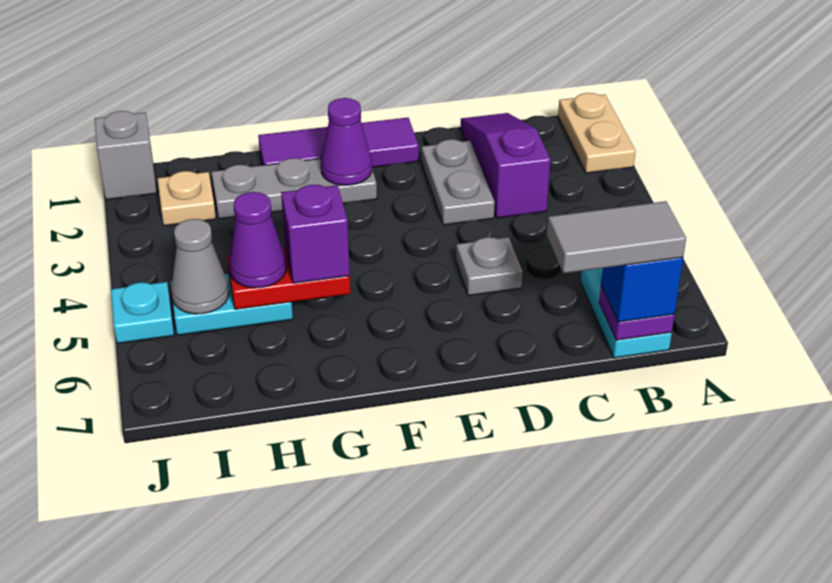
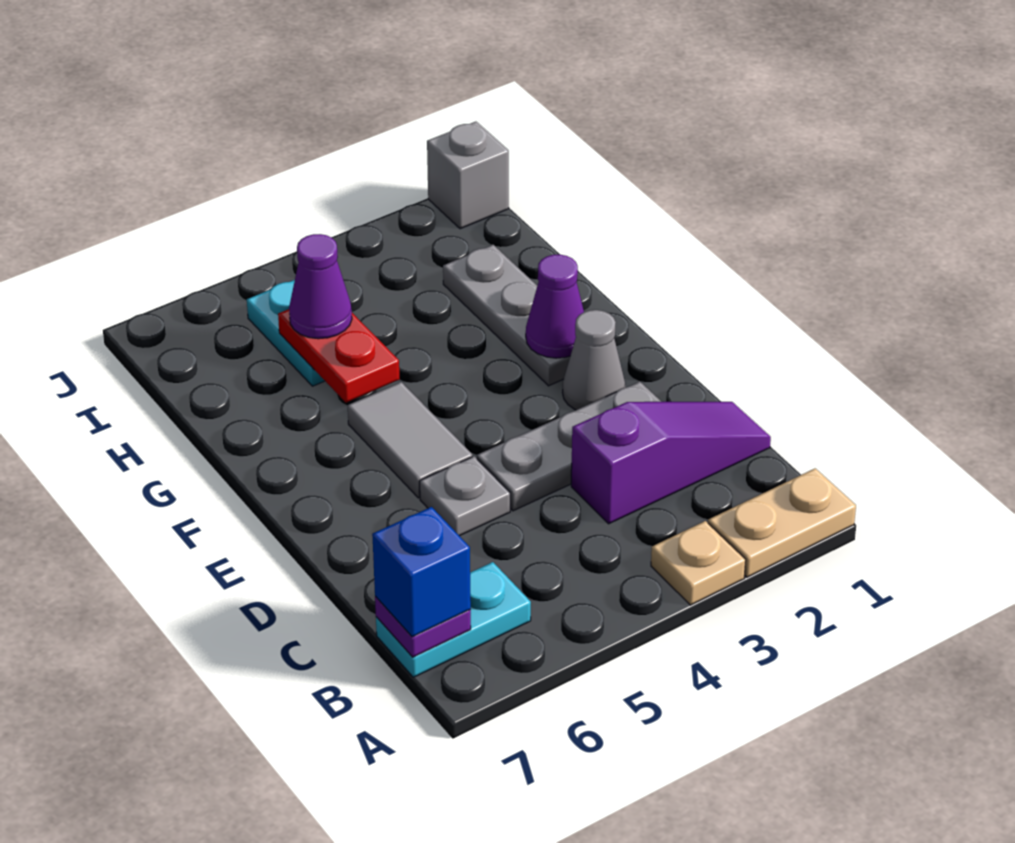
grey tile B7:C7 level 4 -> grey tile E5:F5 level 1
grey plate D2:D3 level 1 -> grey plate D2:D4 level 1
purple tile E1:G1 level 1 -> none
purple brick G5 level 3 -> none
tan plate I2 level 1 -> tan plate A3 level 1
grey cone I5 level 2 -> grey cone E2 level 1
cyan plate J5 level 1 -> none

